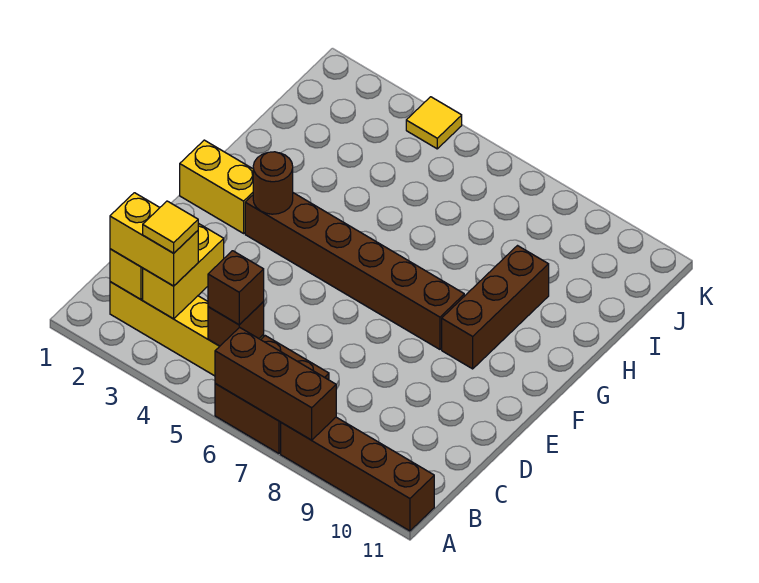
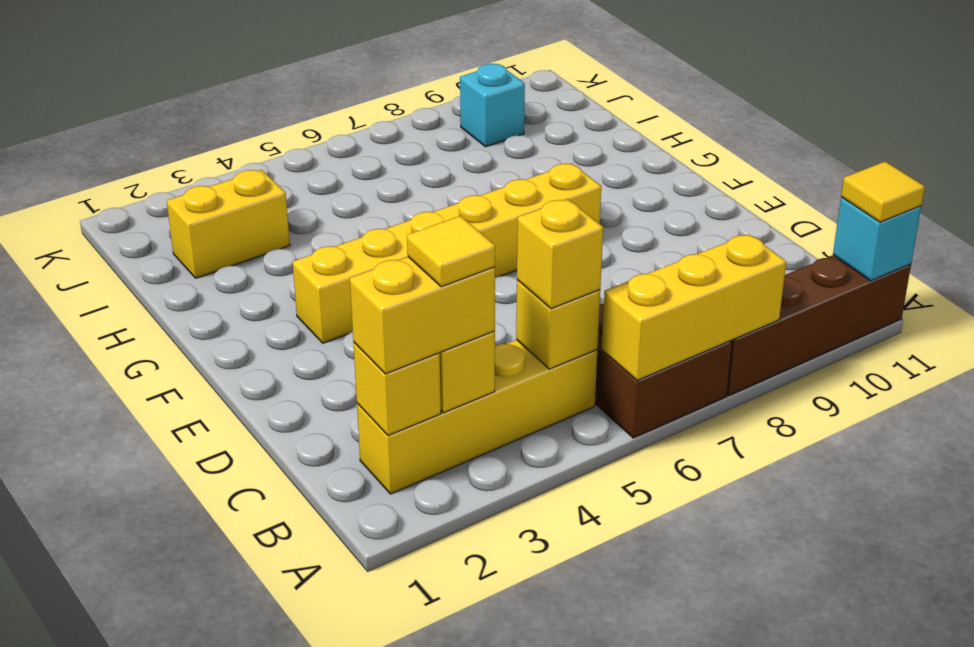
brown brick A6:A8 level 2 -> yellow brick A6:A8 level 2
none -> cyan brick A11 level 2
brown brick B5 level 2 -> yellow brick B5 level 2
brown brick B5 level 3 -> yellow brick B5 level 3
yellow brick F1:F2 level 1 -> yellow brick I2:I3 level 1
brown brick F3:F8 level 1 -> yellow brick F3:F8 level 1
brown round brick F3 level 2 -> none
brown brick F9:H9 level 1 -> none
none -> cyan brick J9 level 1
yellow tile K4 level 1 -> yellow tile A11 level 3

